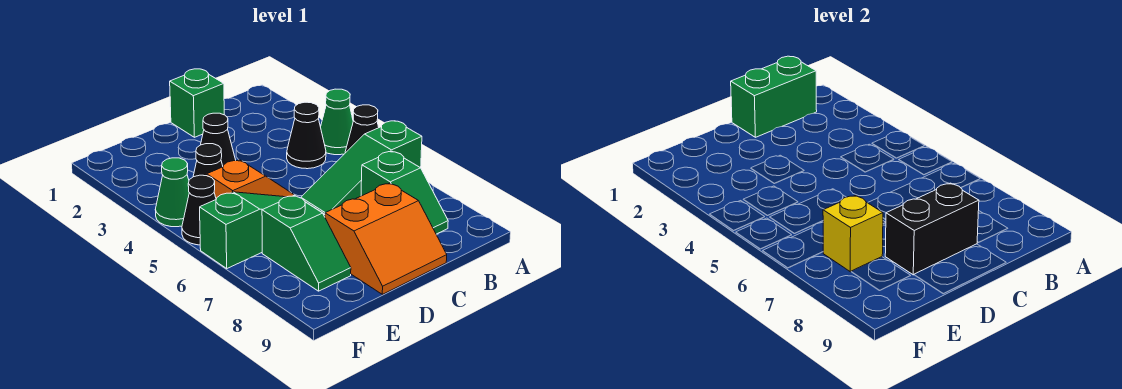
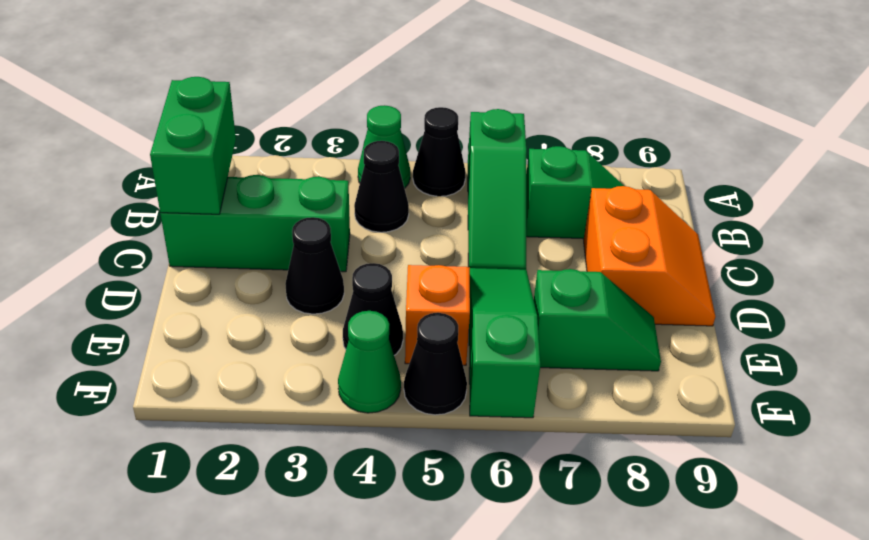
green brick C1 level 1 -> green brick C1:C3 level 1
black brick C8:D8 level 2 -> none
yellow brick E7 level 2 -> none

